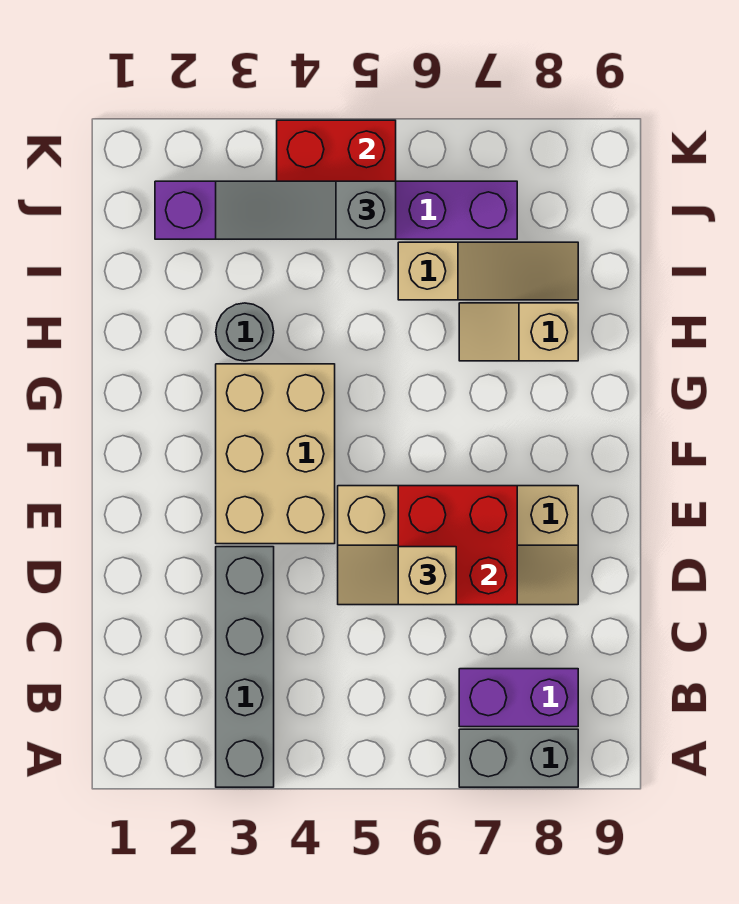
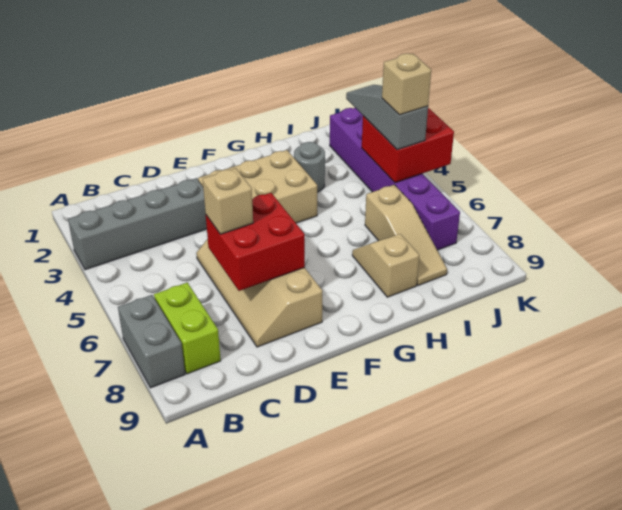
purple brick B7:B8 level 1 -> lime brick B7:B8 level 1
none -> tan brick J5 level 4

